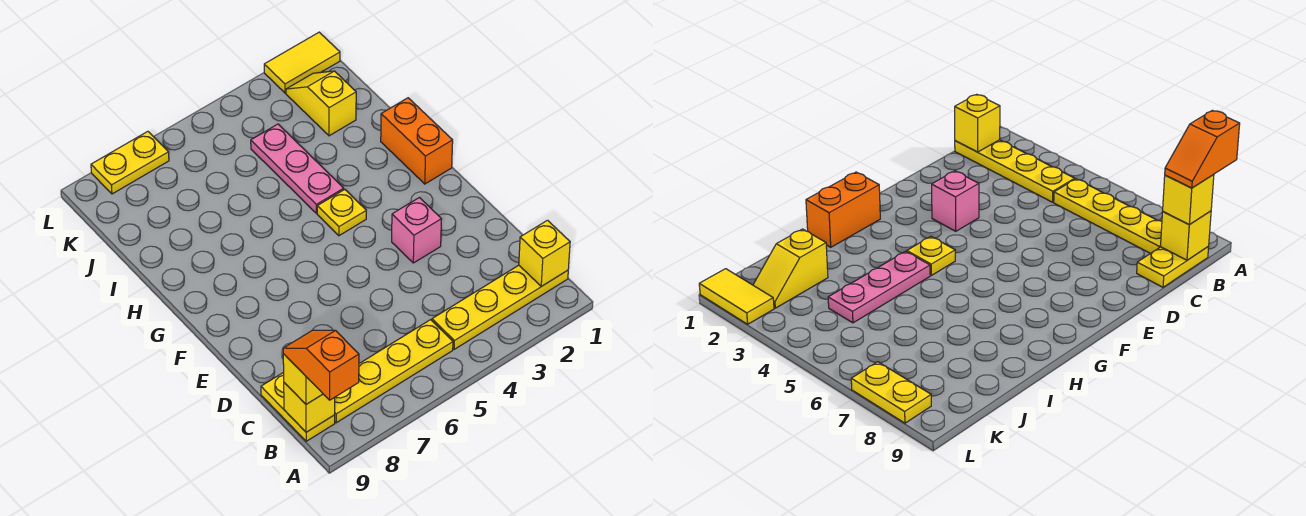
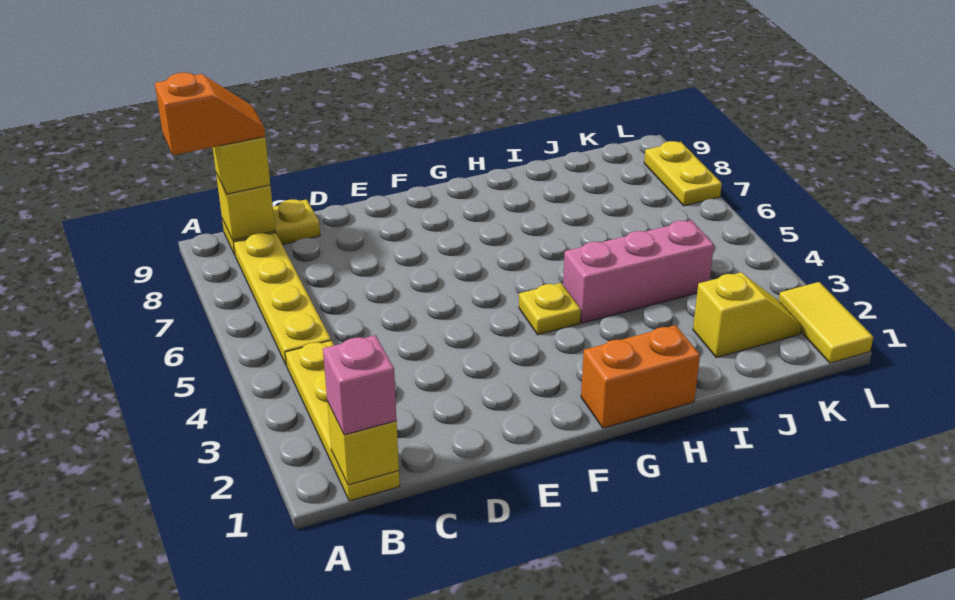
pink brick E3 level 1 -> pink brick B1 level 3
pink plate H4:J4 level 1 -> pink brick H4:J4 level 1

